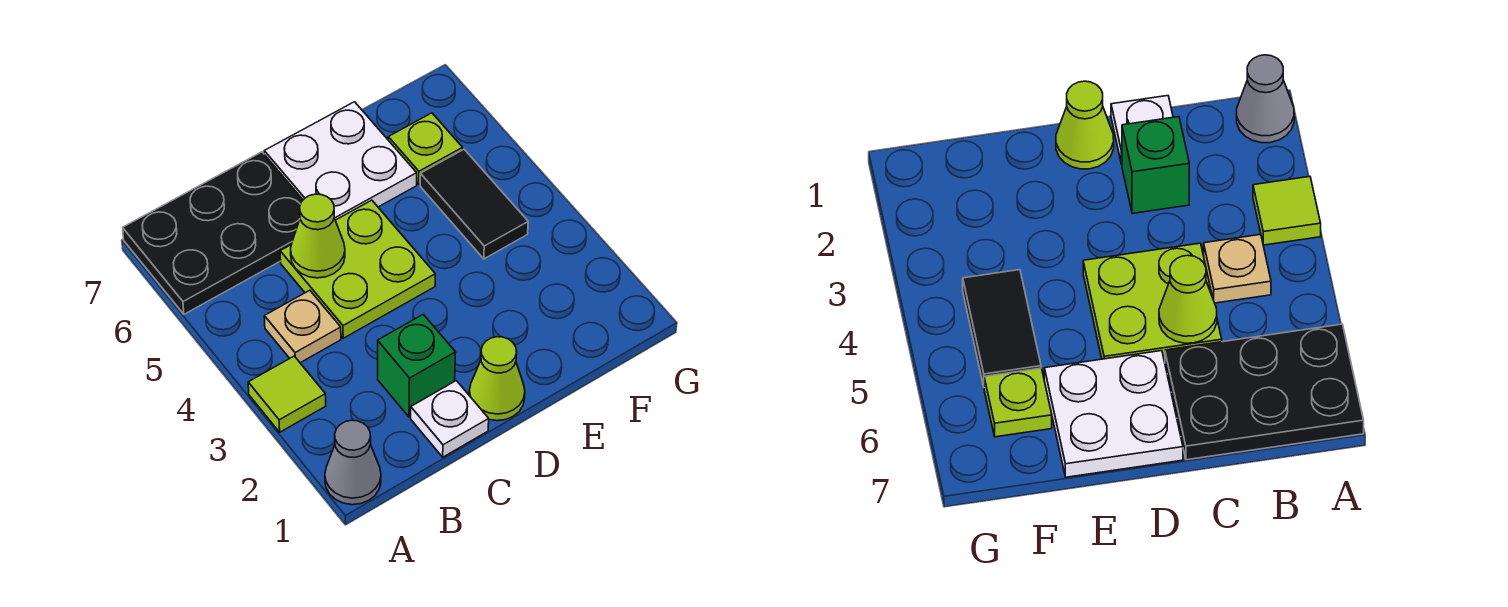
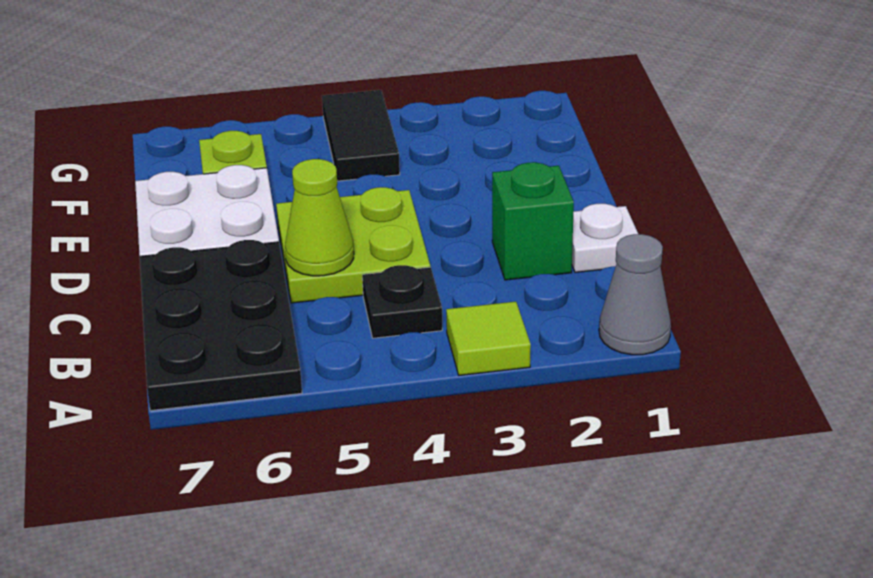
tan plate B4 level 1 -> black plate B4 level 1
lime cone D1 level 1 -> none
black tile F4:F5 level 1 -> black tile F4:G4 level 1

